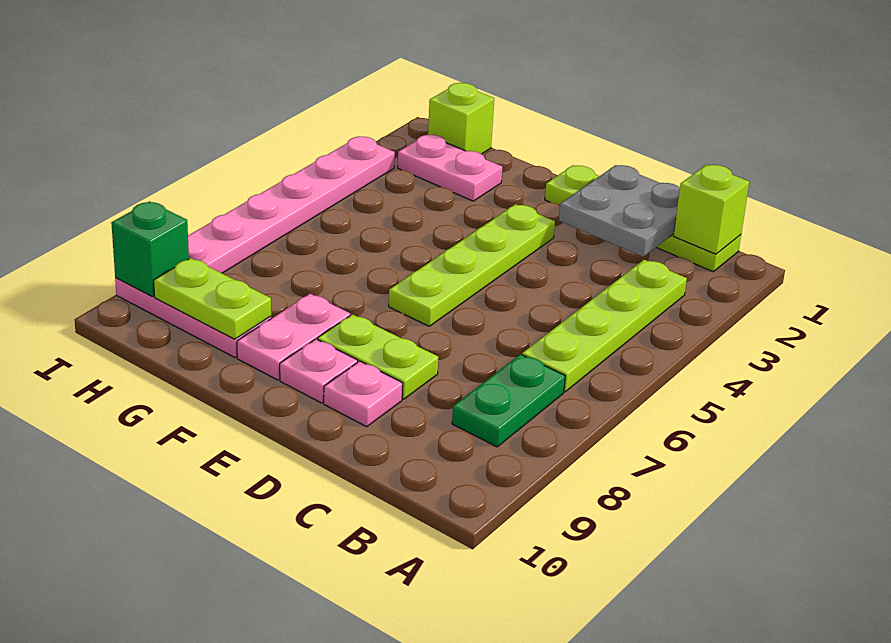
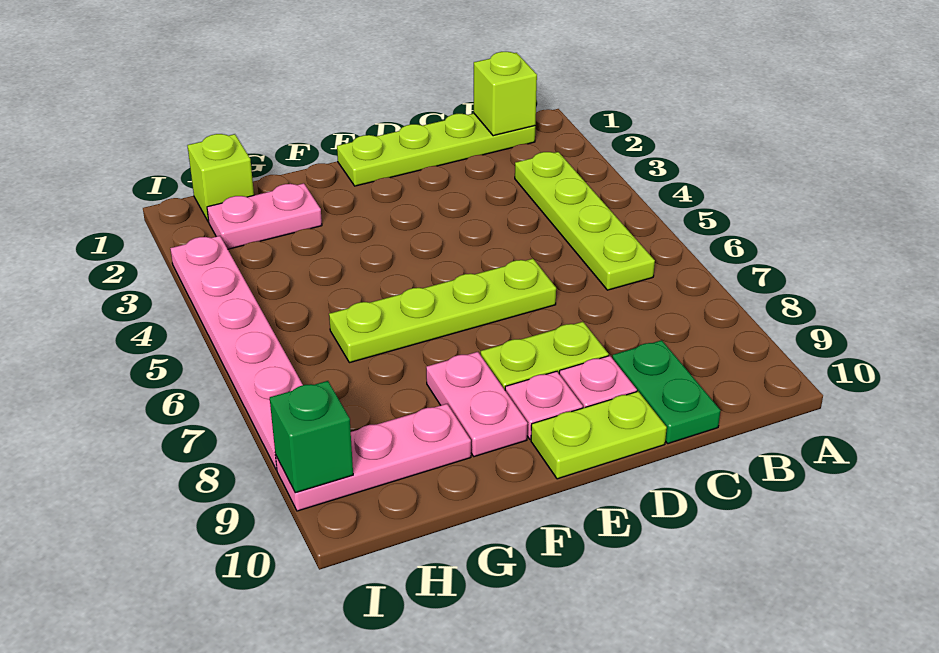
green plate B7:B8 level 1 -> green plate C9:C10 level 1
grey plate C1:D2 level 2 -> none
lime plate E3:E6 level 1 -> lime plate D6:G6 level 1
lime plate G9:H9 level 2 -> lime plate D10:E10 level 1

